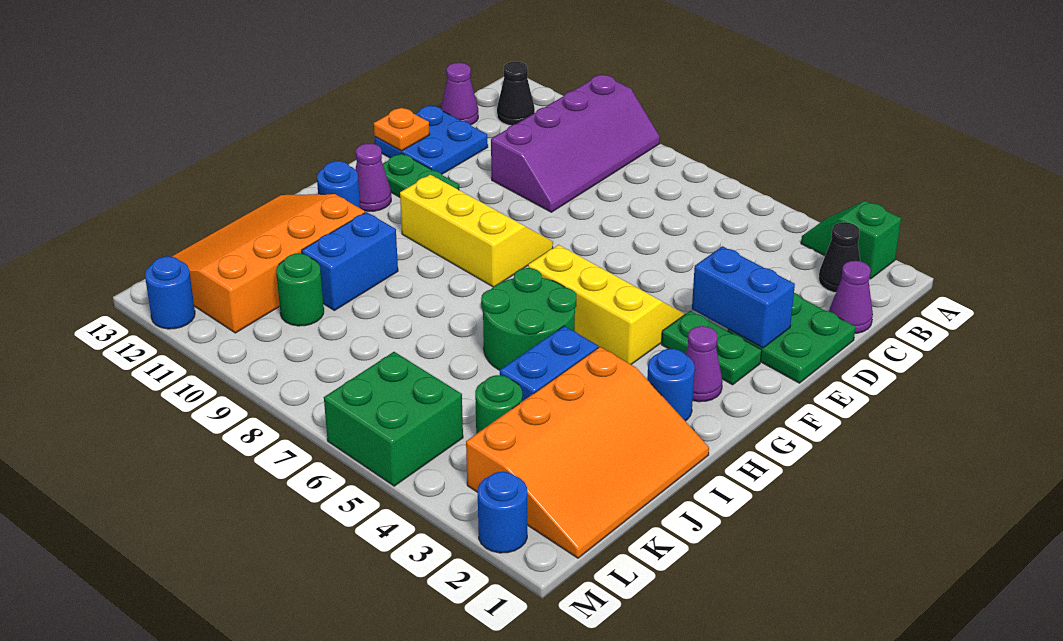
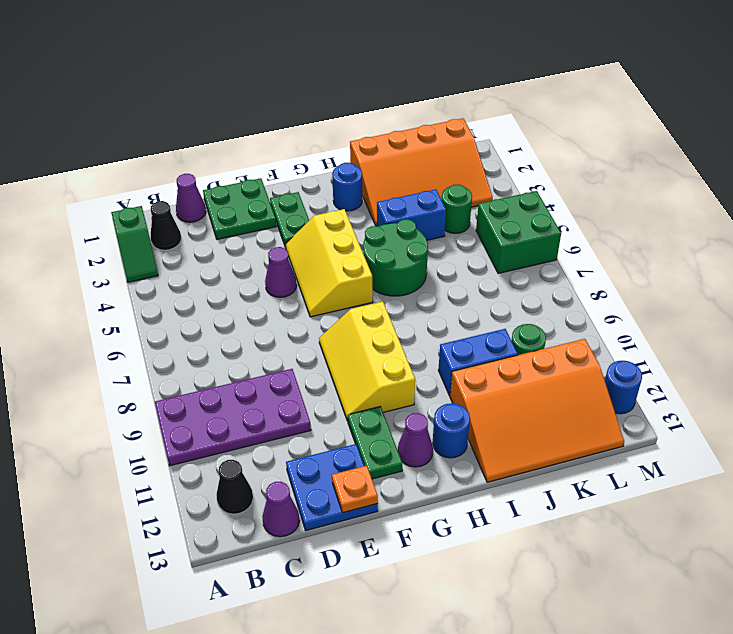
purple slope A9:D10 level 1 top 10 -> purple plate A9:D10 level 1
blue brick E2:E3 level 2 -> none
purple cone G2 level 1 -> purple cone E5 level 1
orange slope I1:L3 level 1 top 3 -> orange slope I1:L3 level 1 top 1
blue round brick M2 level 1 -> none

